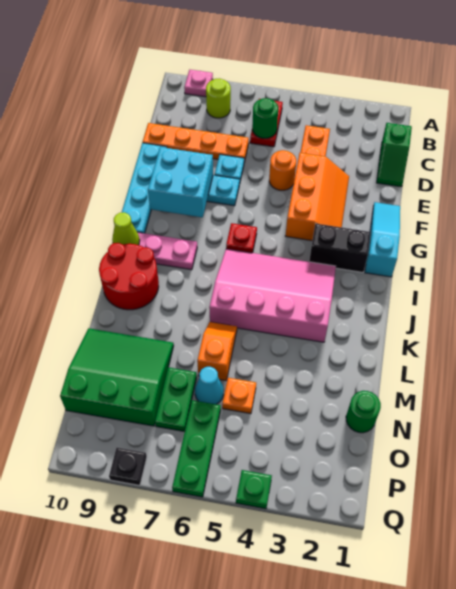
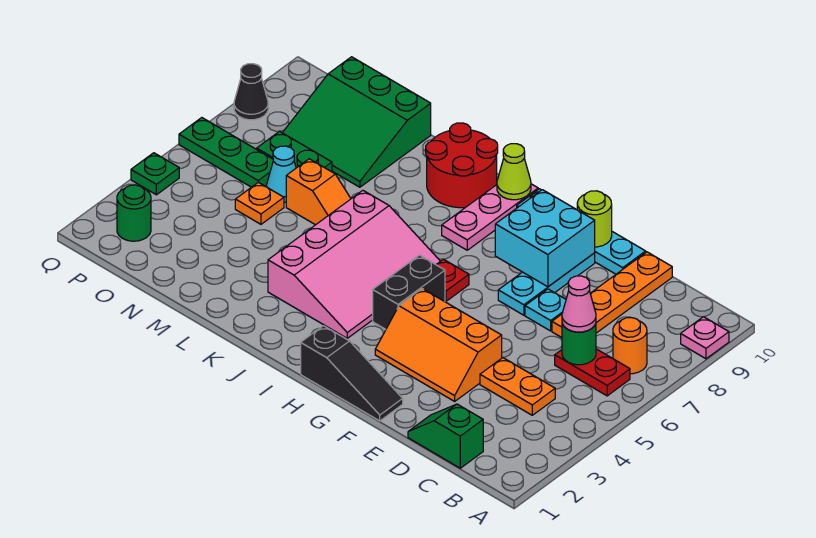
lime round brick B8 level 1 -> lime round brick F10 level 2
none -> pink cone C6 level 3
orange round brick E5 level 1 -> orange round brick B7 level 1
cyan slope F1:H1 level 1 top H -> black slope F1:H1 level 1 top H
black brick H2:H3 level 1 -> black brick H4:H5 level 1
green slope M8:O10 level 1 top O -> green slope M8:O10 level 1 top 10
green round brick N1 level 1 -> green round brick P2 level 1
black plate Q8 level 1 -> black cone Q8 level 1

